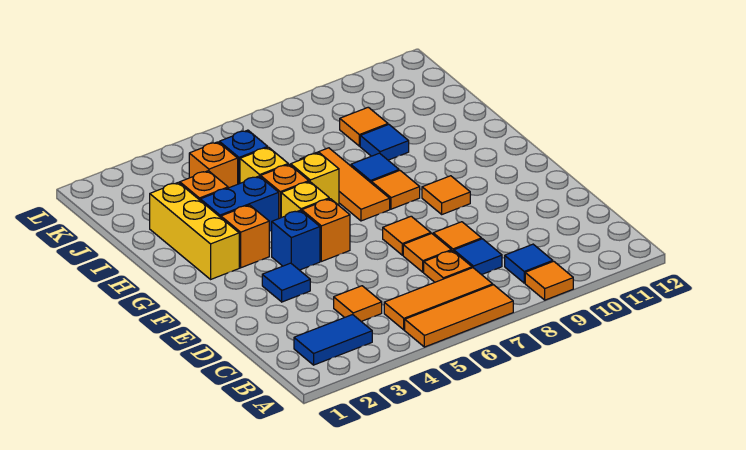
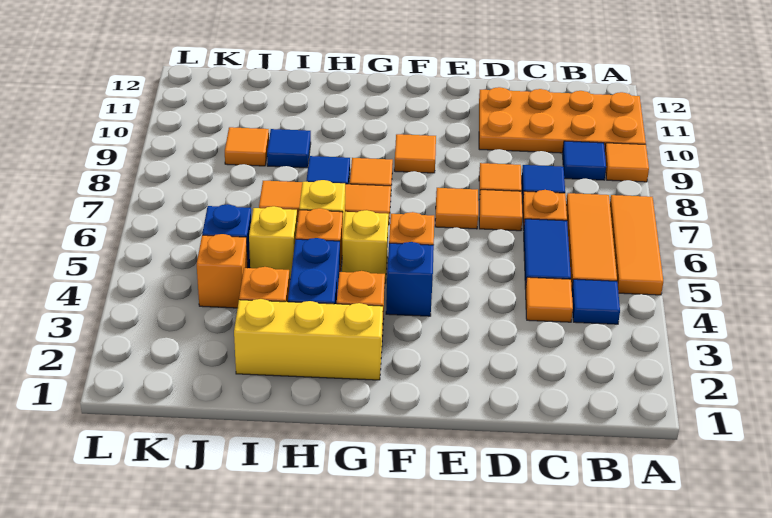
none -> orange plate A10:D11 level 1
blue tile B2:B3 level 1 -> blue tile C5:C6 level 1
blue tile E3 level 1 -> blue tile B4 level 1

